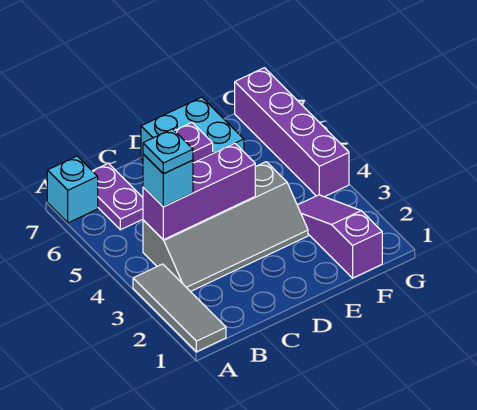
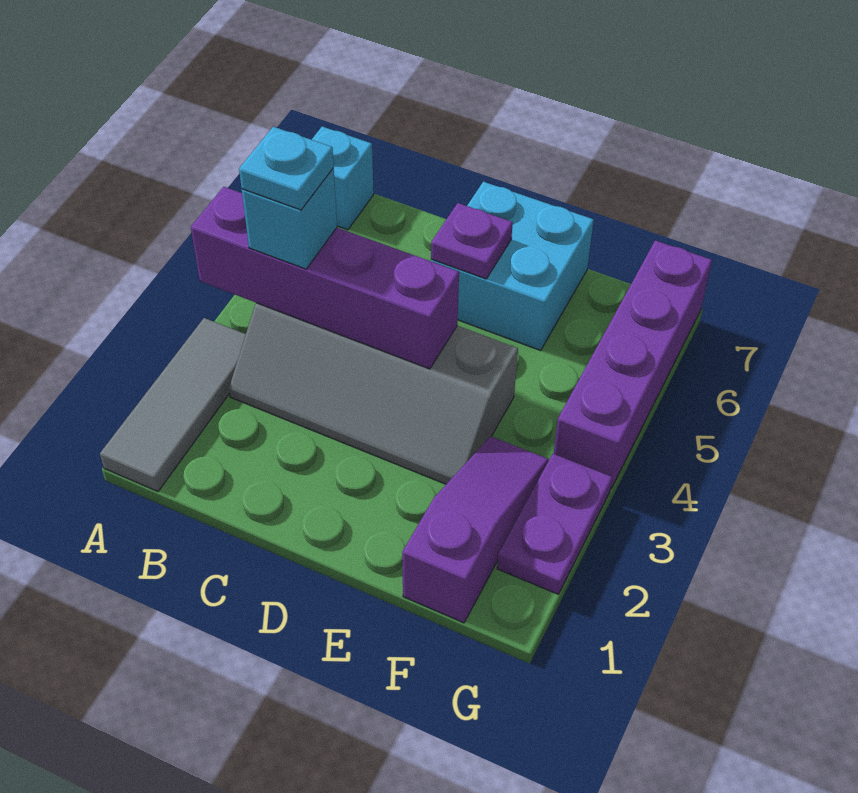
purple brick B4:D4 level 2 -> purple brick A4:D4 level 2
purple plate B6:B7 level 1 -> purple plate G2:G3 level 1

